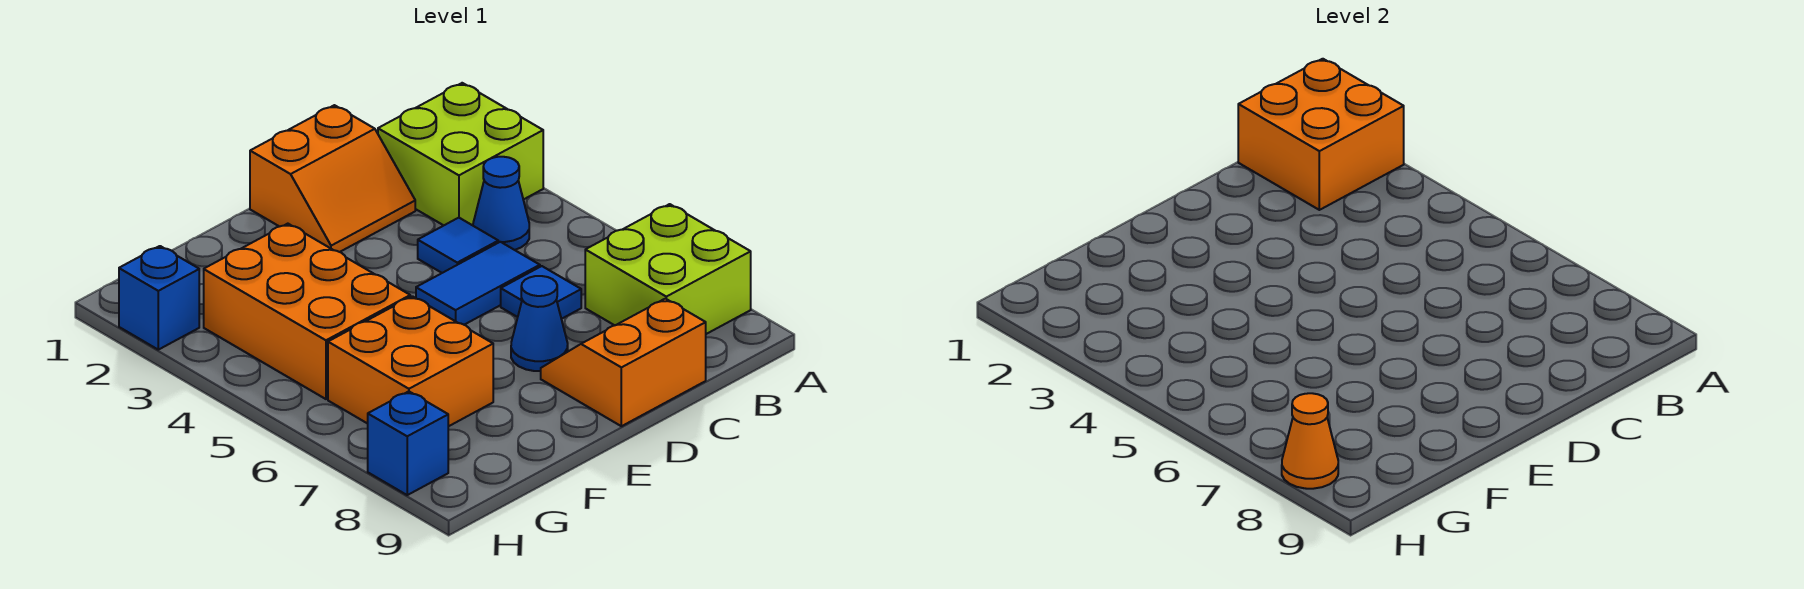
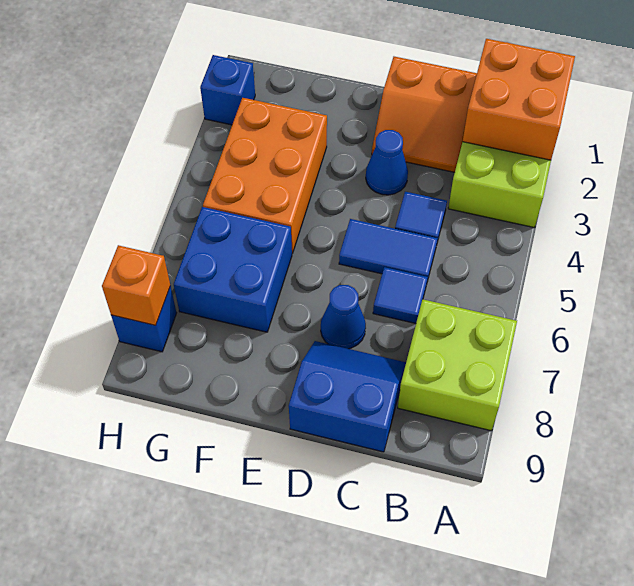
blue cone B4 level 1 -> blue cone D3 level 1
orange slope C8:D9 level 1 top 9 -> blue slope C8:D9 level 1 top 9
orange brick F6:G7 level 1 -> blue brick F6:G7 level 1
orange cone H8 level 2 -> orange brick H8 level 2

